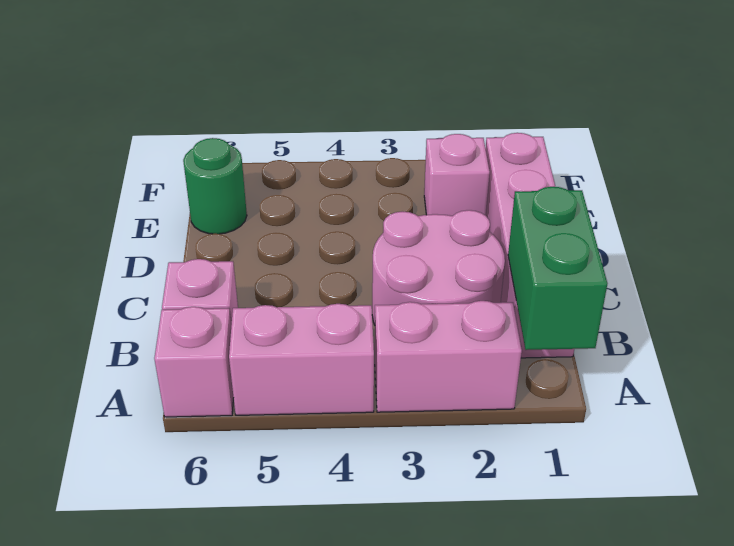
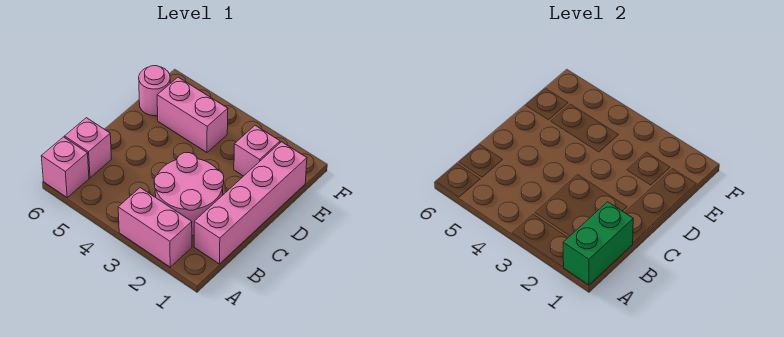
pink brick A4:A5 level 1 -> pink brick E4:E5 level 1
green round brick E6 level 1 -> pink round brick E6 level 1

